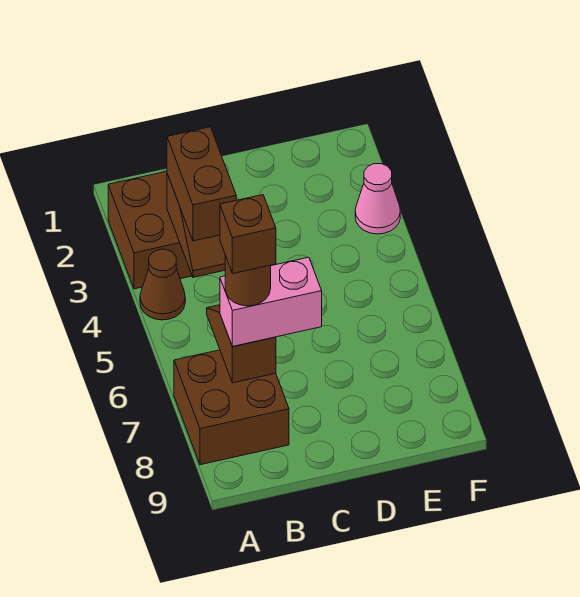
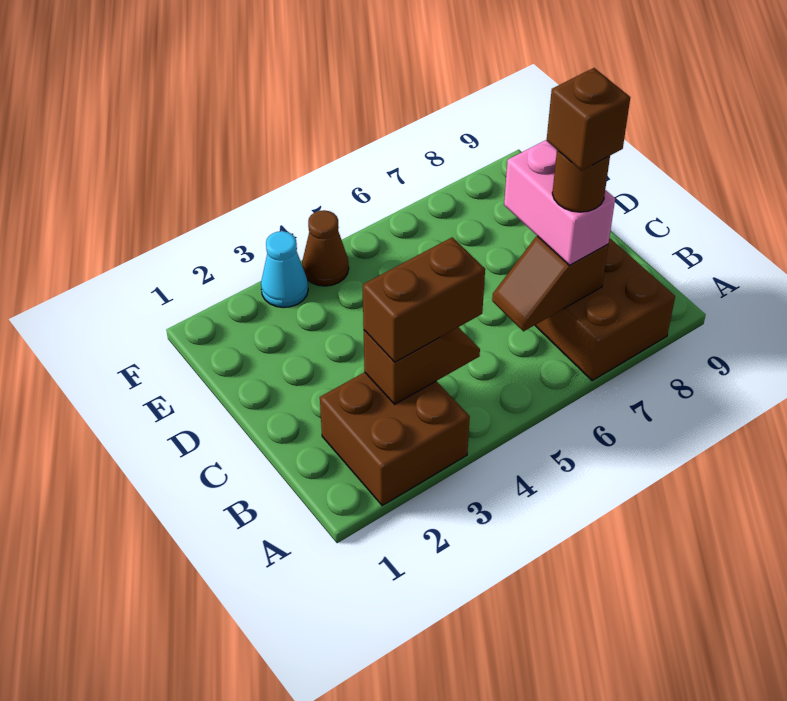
brown cone A4 level 1 -> brown cone F4 level 1
pink cone F3 level 1 -> cyan cone F3 level 1

